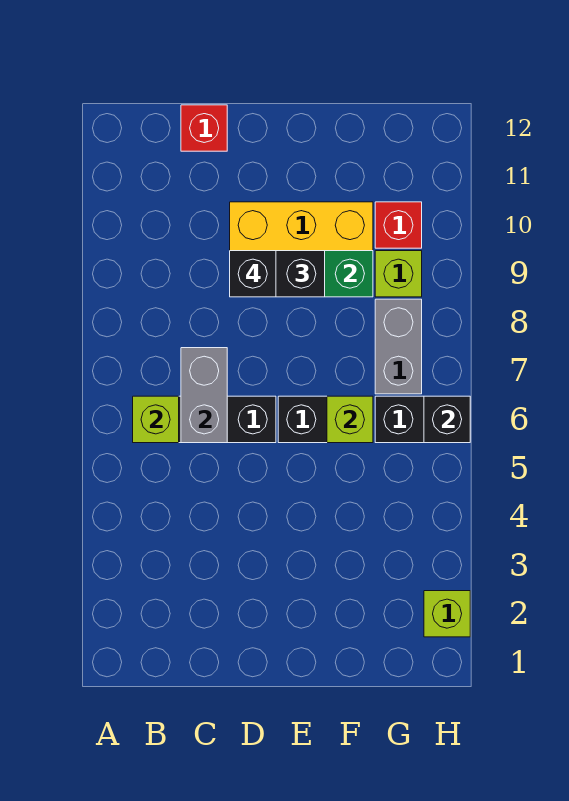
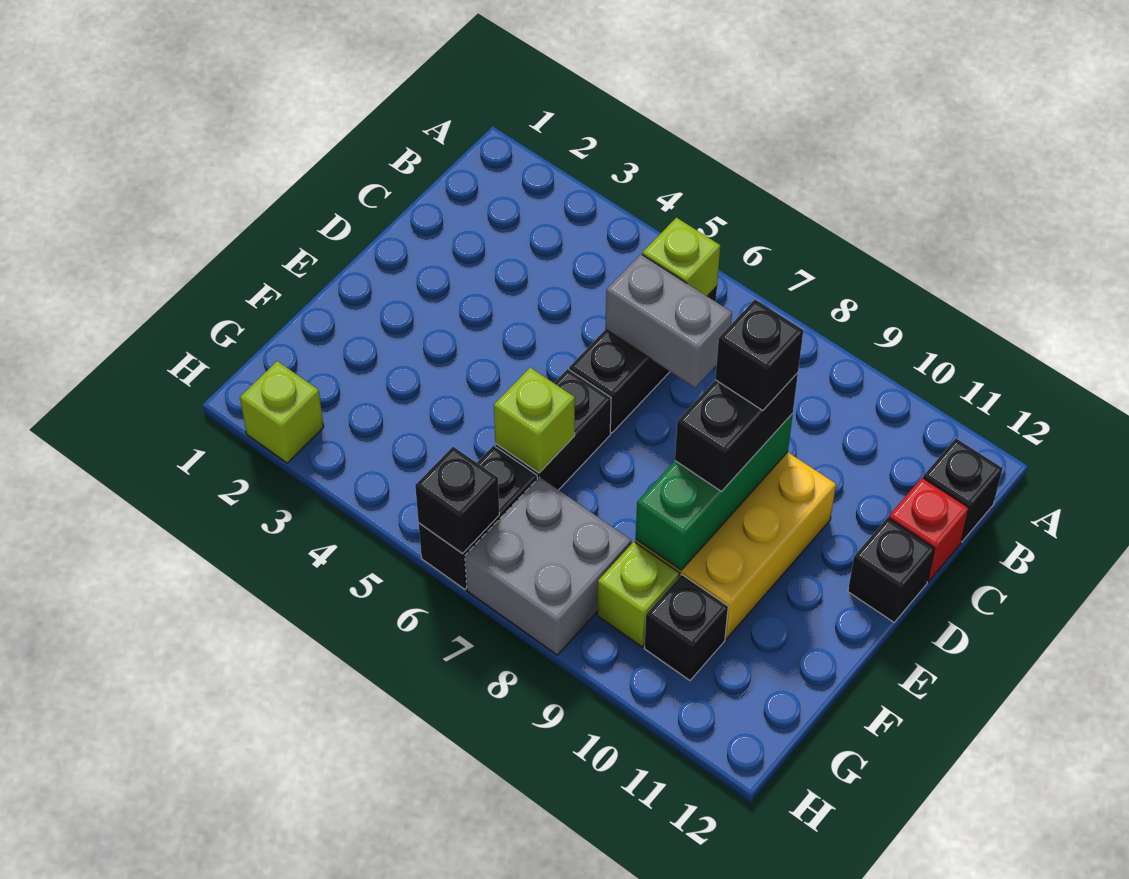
none -> black brick B12 level 1
none -> black brick D12 level 1
grey brick G7:G8 level 1 -> grey brick G7:H8 level 1
red brick G10 level 1 -> black brick G10 level 1

